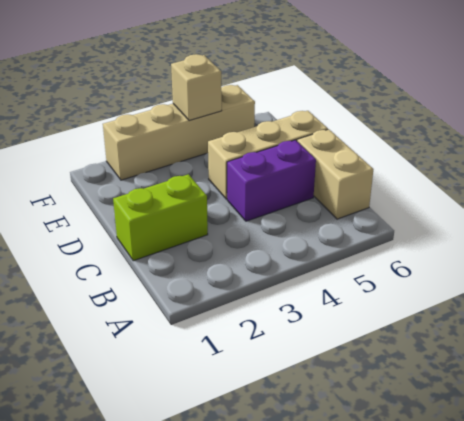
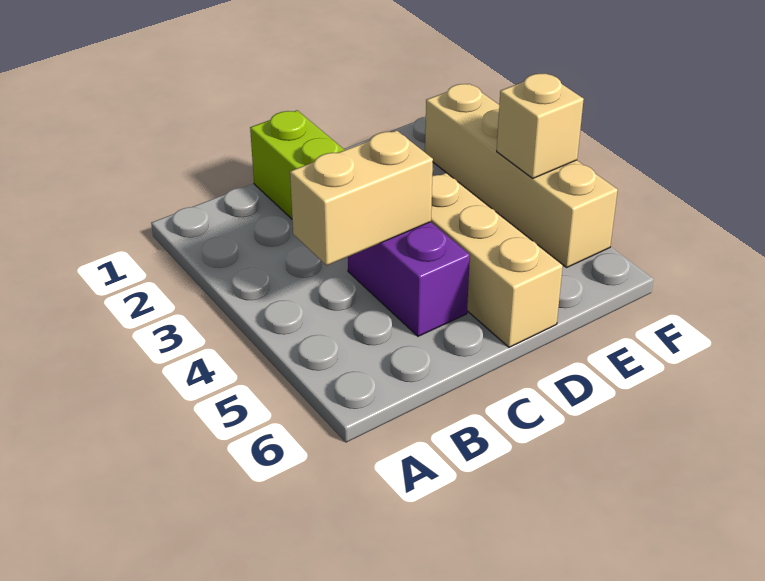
tan brick B6:C6 level 1 -> tan brick B4:C4 level 2

